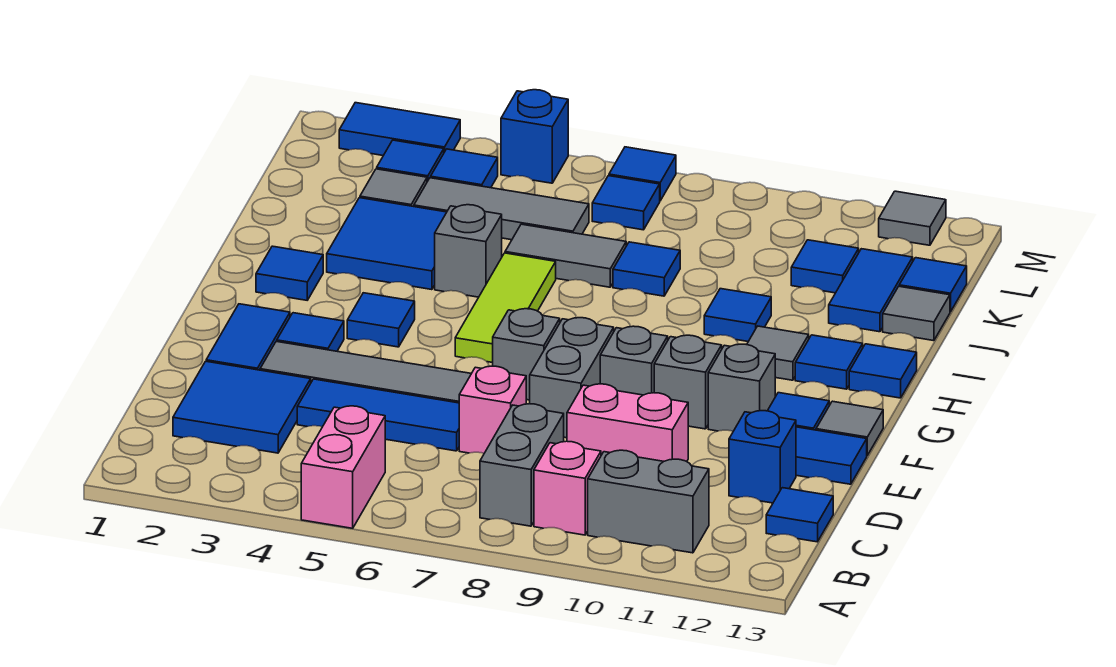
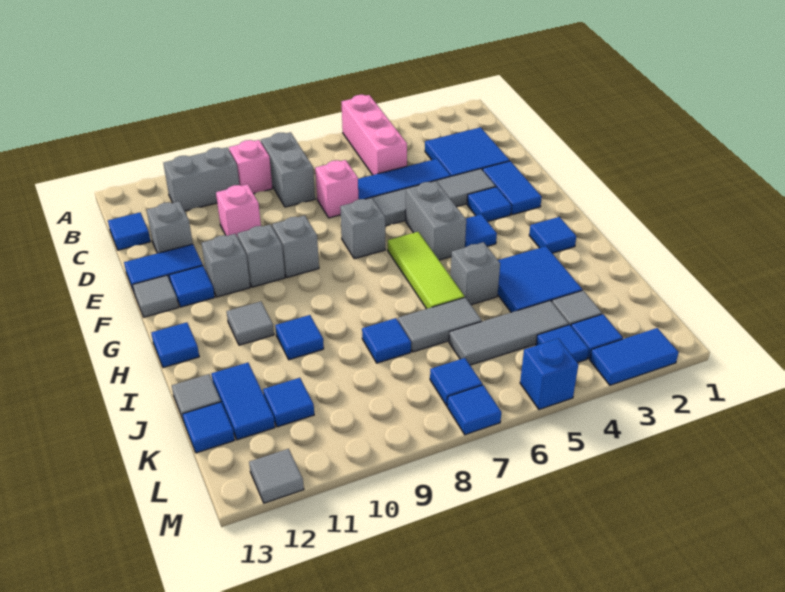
pink brick A5:B5 level 1 -> pink brick A5:C5 level 1
pink brick D9:D10 level 1 -> pink brick D10 level 1
blue brick D12 level 1 -> grey brick D12 level 1
grey brick E8:F8 level 1 -> grey brick F5:G5 level 1
blue tile H12 level 1 -> none

